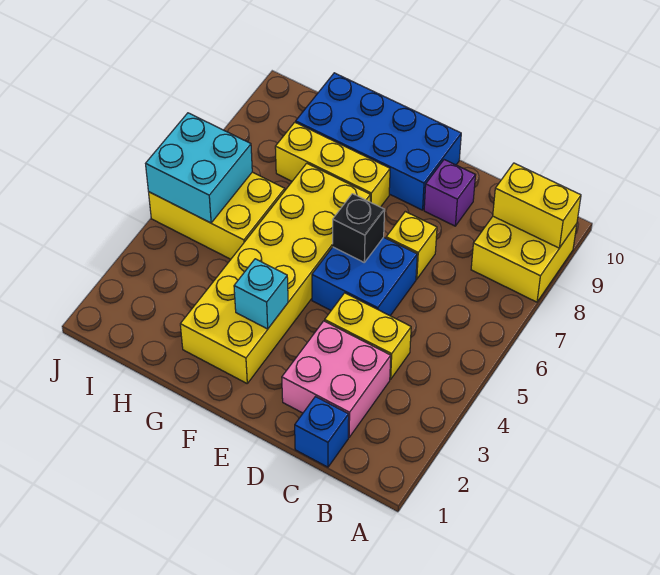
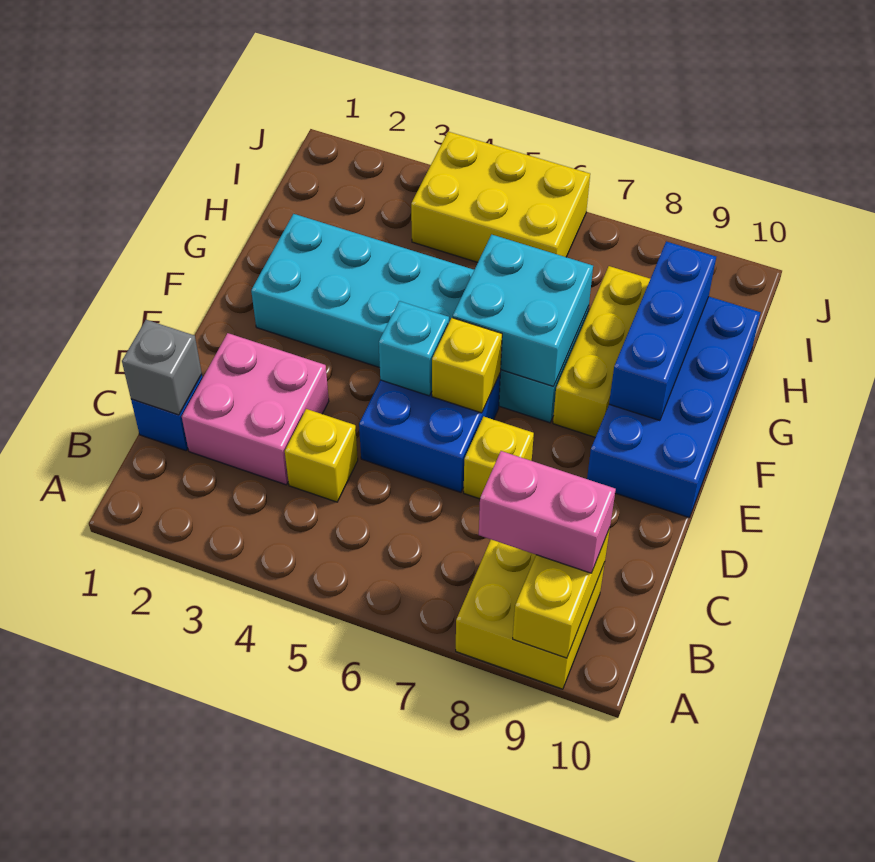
none -> pink brick B8:B9 level 3
none -> grey brick C1 level 2
yellow brick C4:D4 level 1 -> yellow brick C4 level 1
purple brick D9 level 1 -> none
black brick E6 level 2 -> yellow brick E6 level 2
yellow brick F2:G7 level 1 -> cyan brick F2:G7 level 1
cyan brick F3 level 2 -> cyan brick E5 level 2
none -> blue brick F9:H9 level 2
yellow brick H5:J6 level 1 -> yellow brick I4:J6 level 1
cyan brick I5:J6 level 2 -> cyan brick F6:G7 level 2

